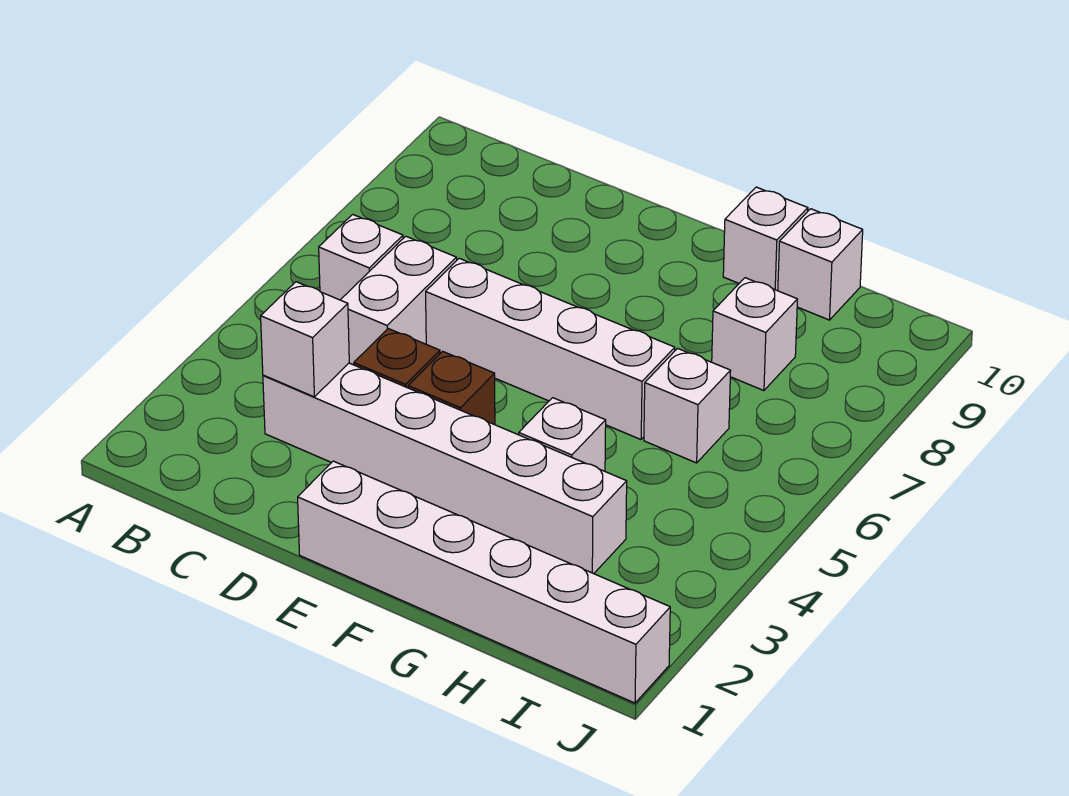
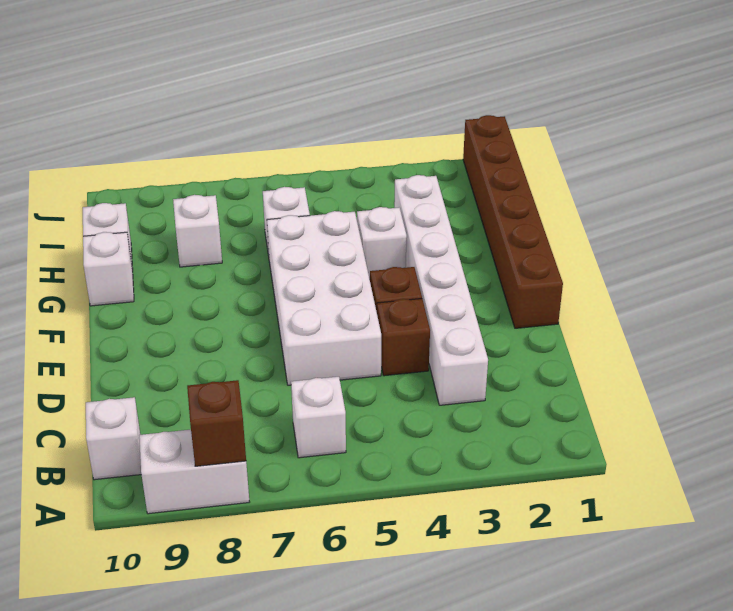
none -> brown brick A8 level 2
white brick C3 level 2 -> white brick B10 level 1
white brick C5:C6 level 1 -> white brick A8:A9 level 1
white brick D6:G6 level 1 -> white brick D5:G6 level 1
white brick E1:J1 level 1 -> brown brick E1:J1 level 1

